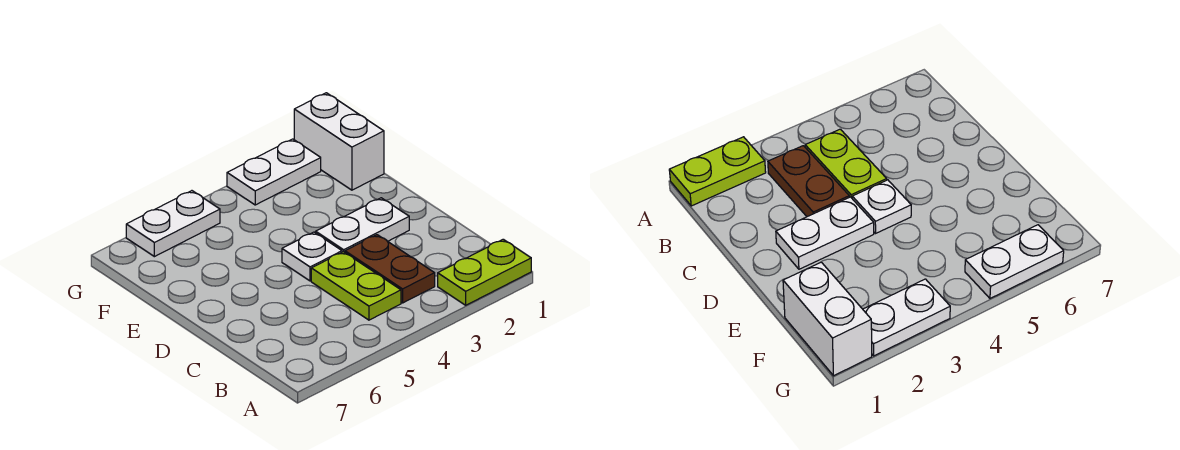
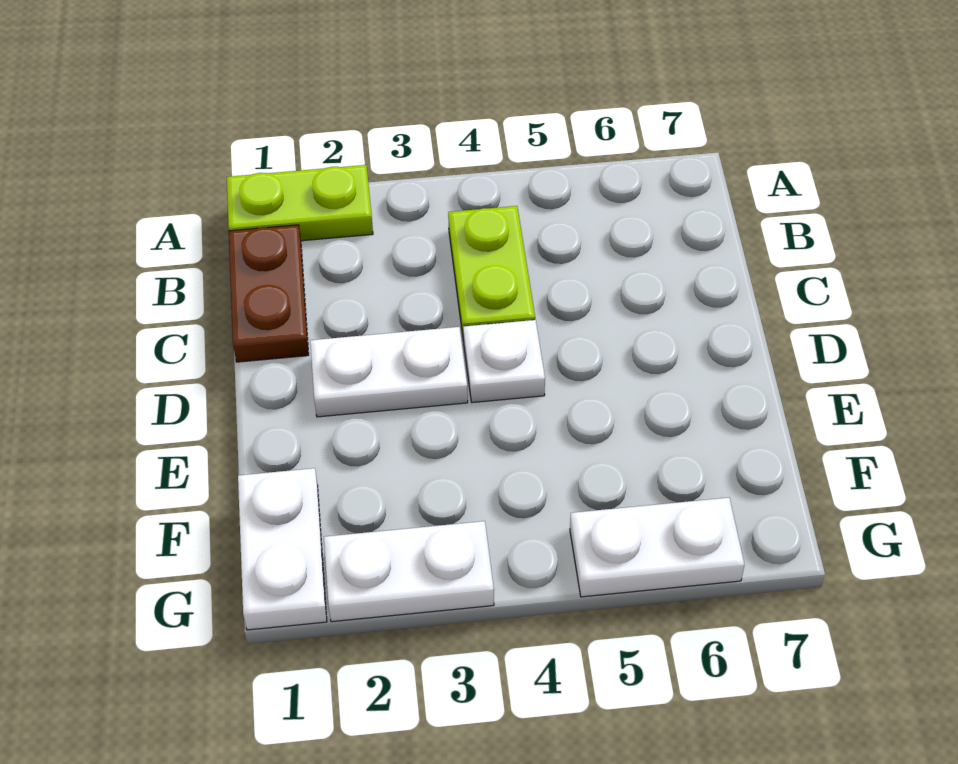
brown plate B3:C3 level 1 -> brown plate B1:C1 level 1
white brick F1:G1 level 1 -> white plate F1:G1 level 1

